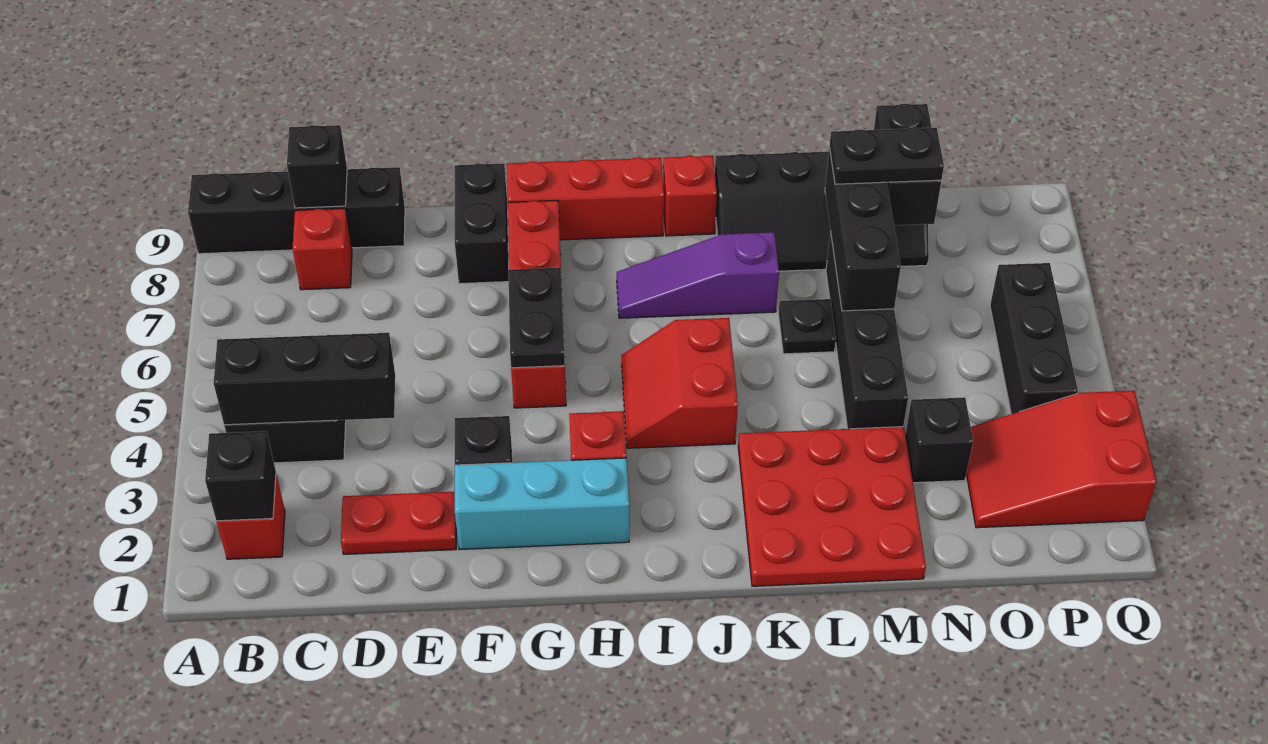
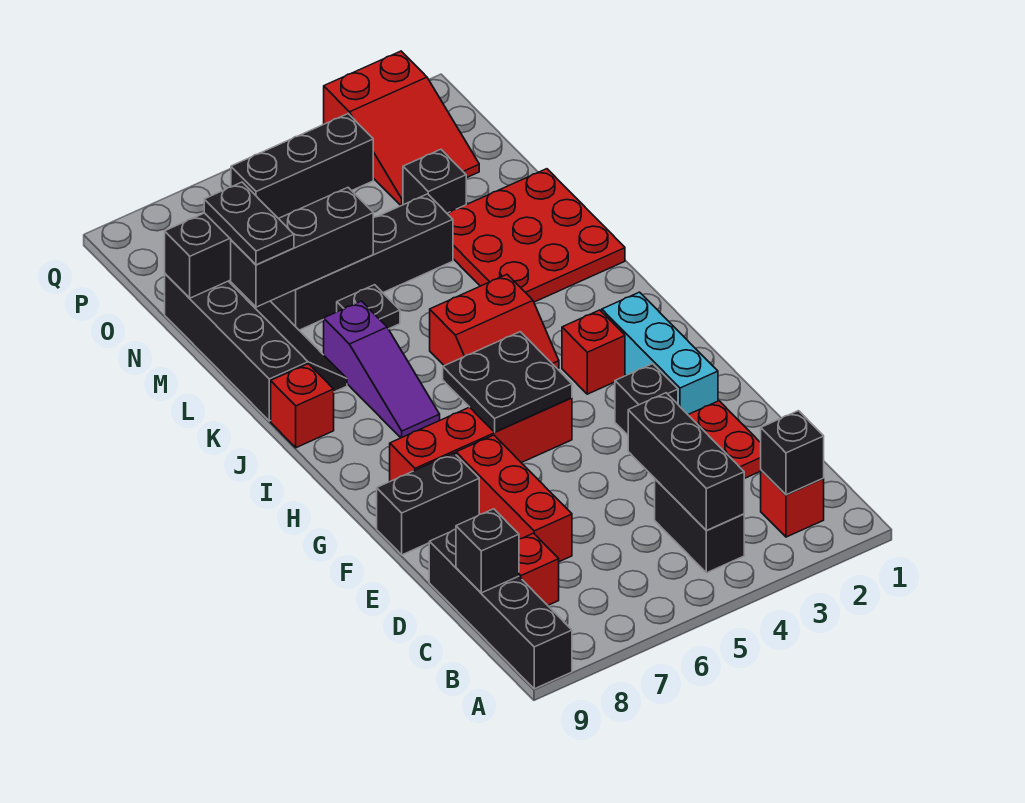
black plate G5:G6 level 2 -> black plate G5:H6 level 2
red brick G9:I9 level 1 -> red brick D7:F7 level 1

